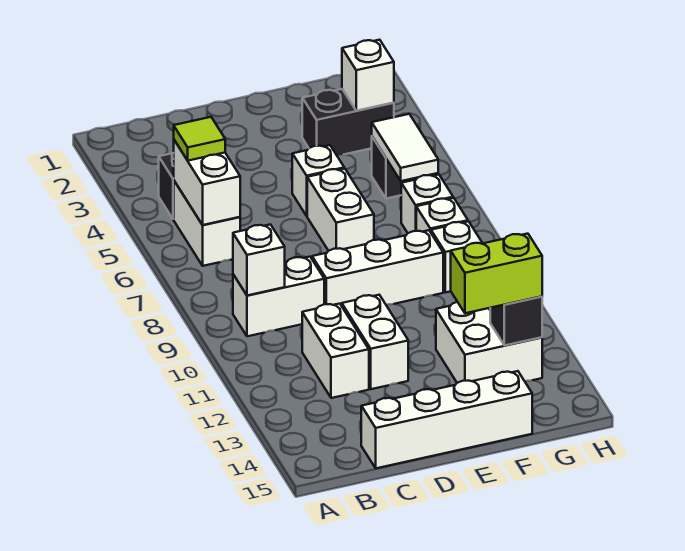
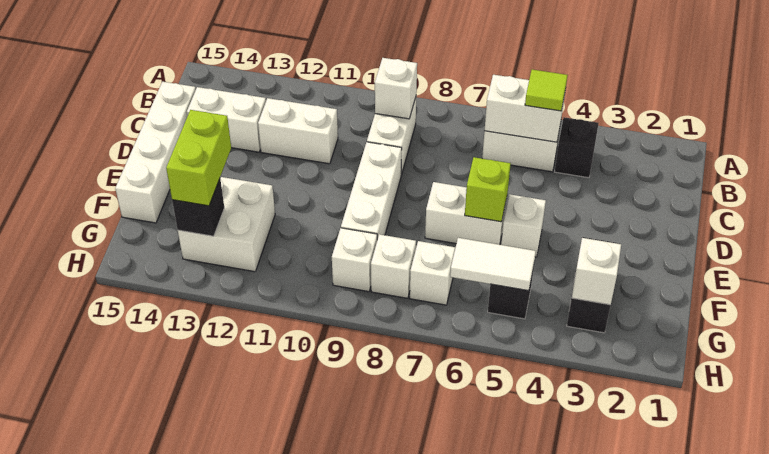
white brick D11:D12 level 1 -> white brick C13:C14 level 1
none -> lime brick E6 level 2

